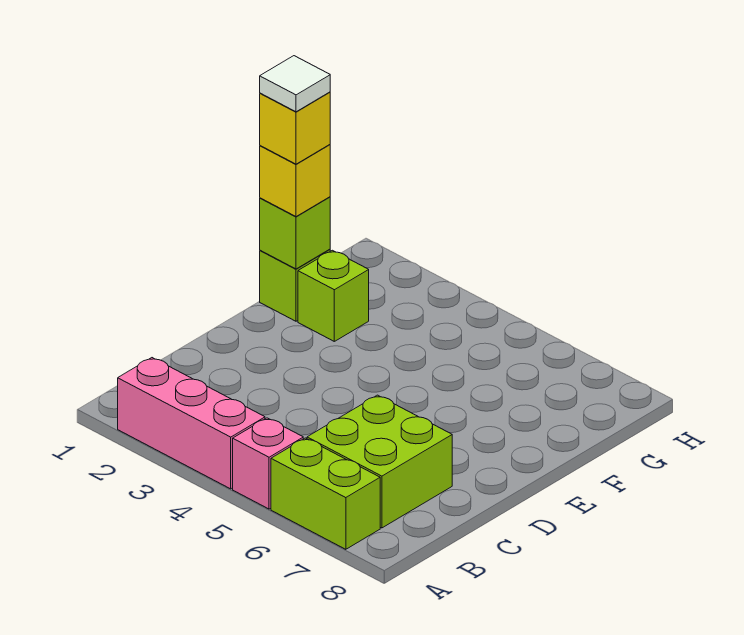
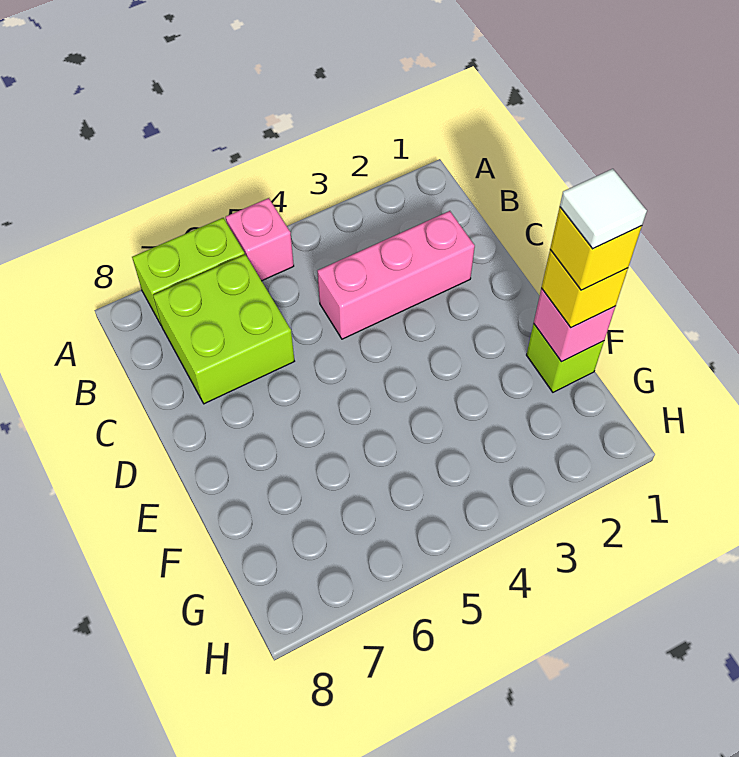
pink brick A2:A4 level 1 -> pink brick C2:C4 level 1
lime brick F1 level 2 -> pink brick F1 level 2
lime brick F2 level 1 -> none

